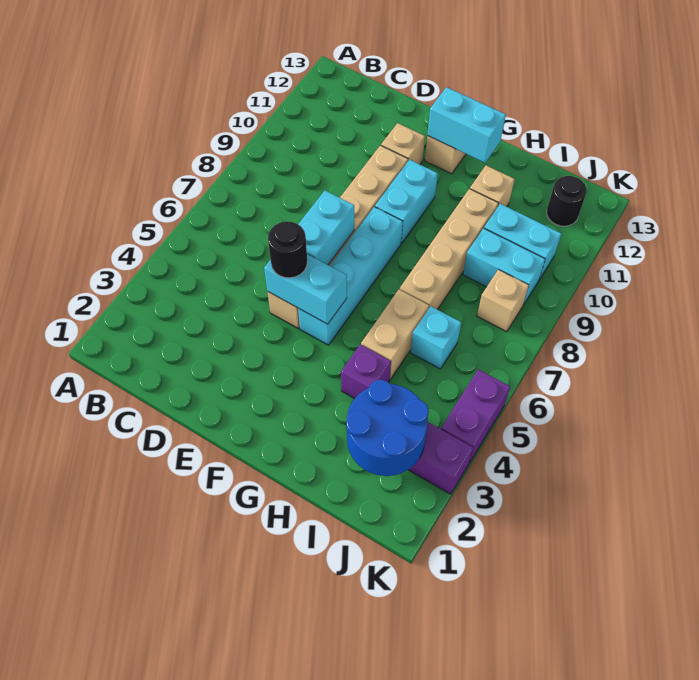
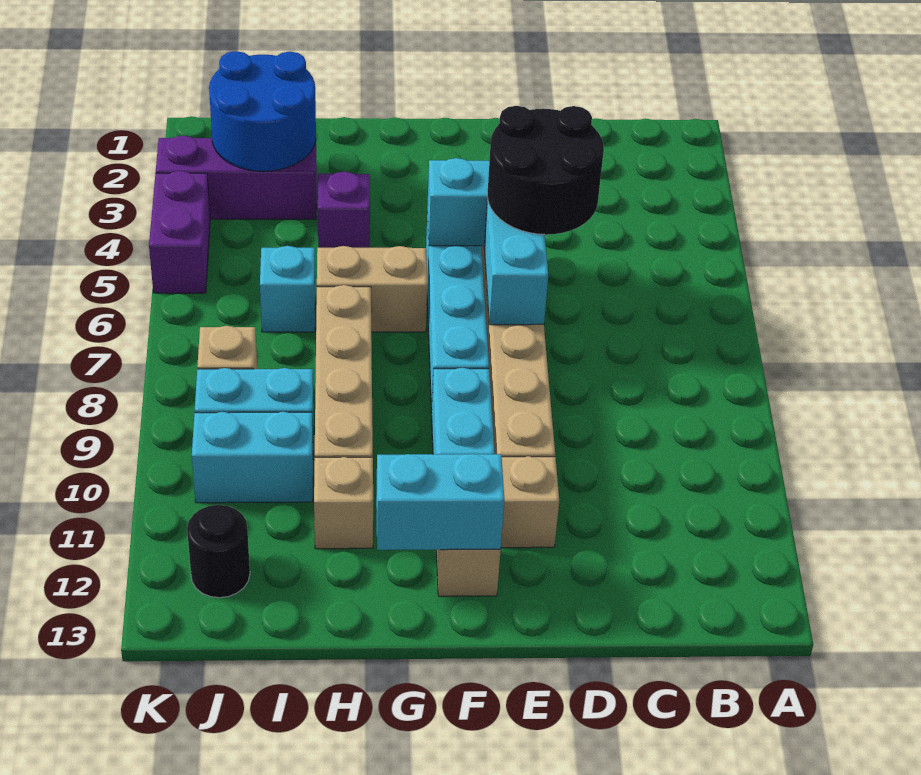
black round brick E5 level 3 -> black round brick D5:E6 level 3
tan brick H5:H6 level 1 -> tan brick G6:H6 level 1

